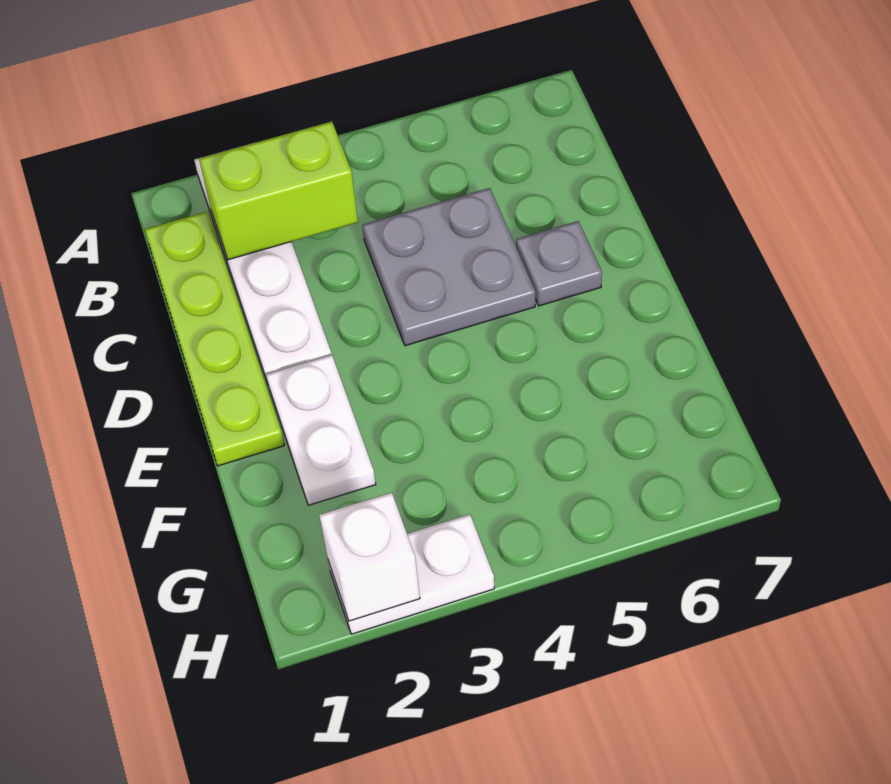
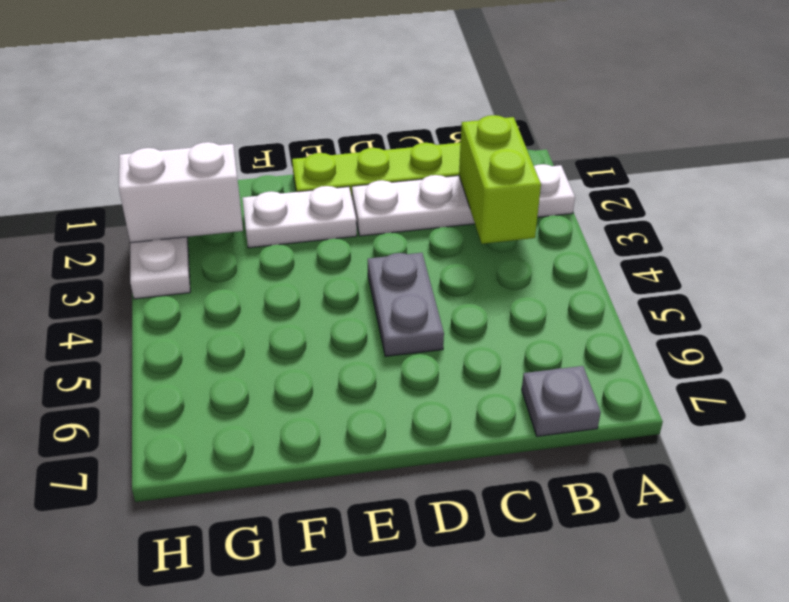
grey plate C4:D5 level 1 -> grey plate D4:D5 level 1
grey plate D6 level 1 -> grey plate B7 level 1
white brick H2 level 2 -> white brick G2:H2 level 2

